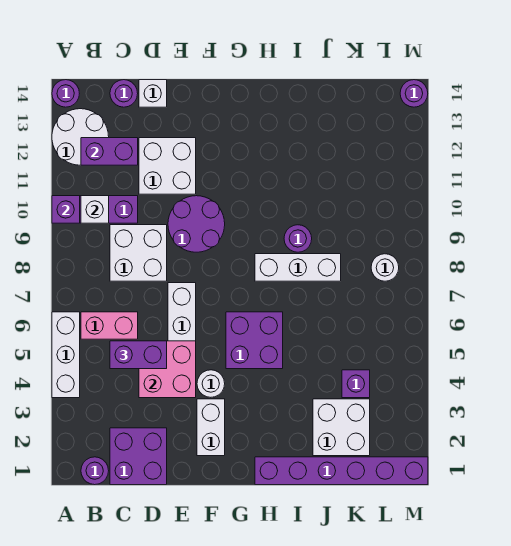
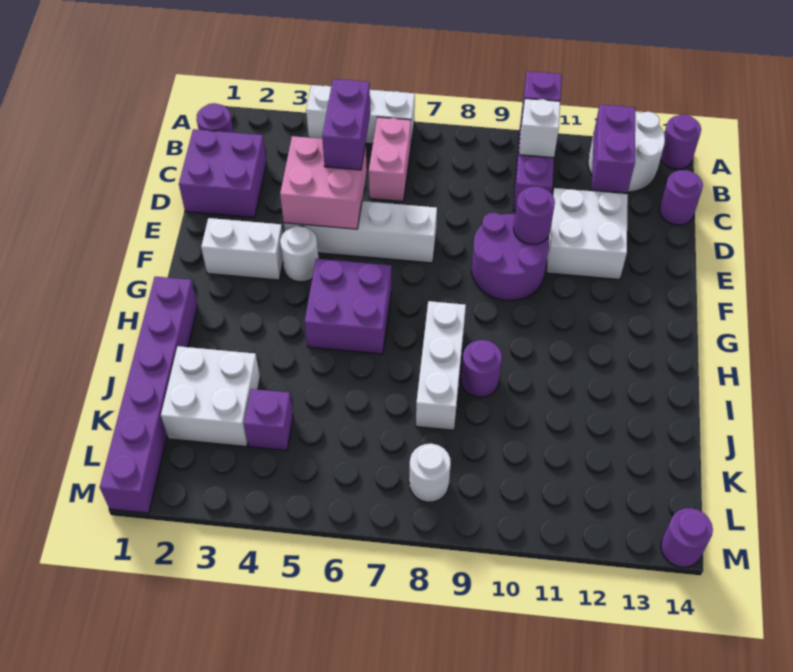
white brick C8:D9 level 1 -> none
white brick D14 level 1 -> none
none -> purple round brick E10 level 2

